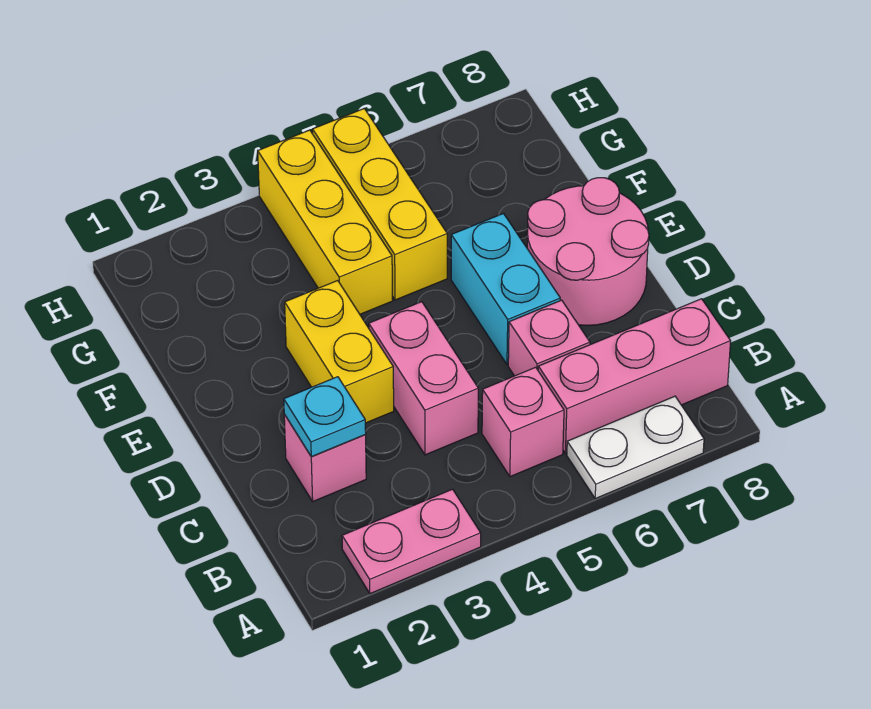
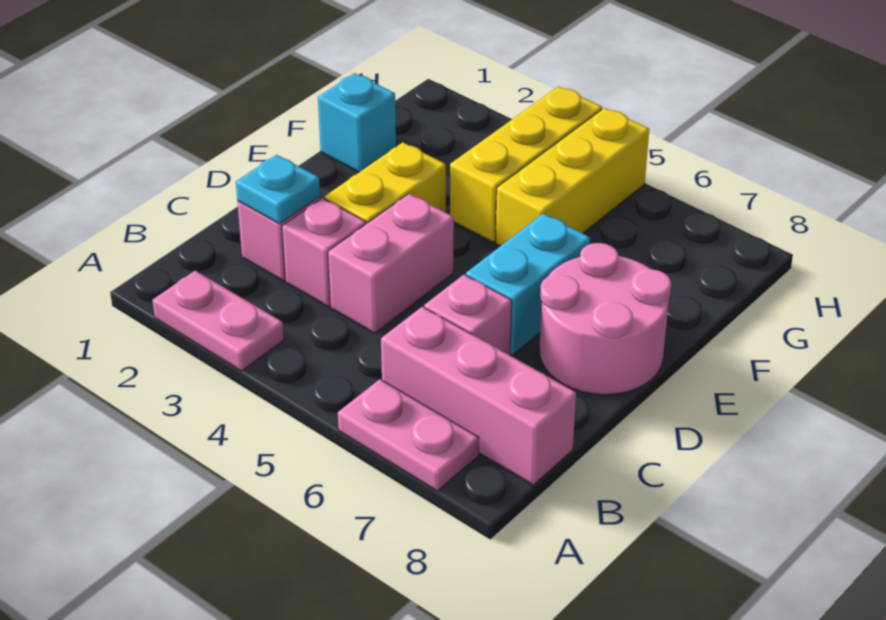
white plate A6:A7 level 1 -> pink plate A6:A7 level 1
pink brick B5 level 1 -> pink brick C3 level 1
none -> cyan brick F1 level 1

